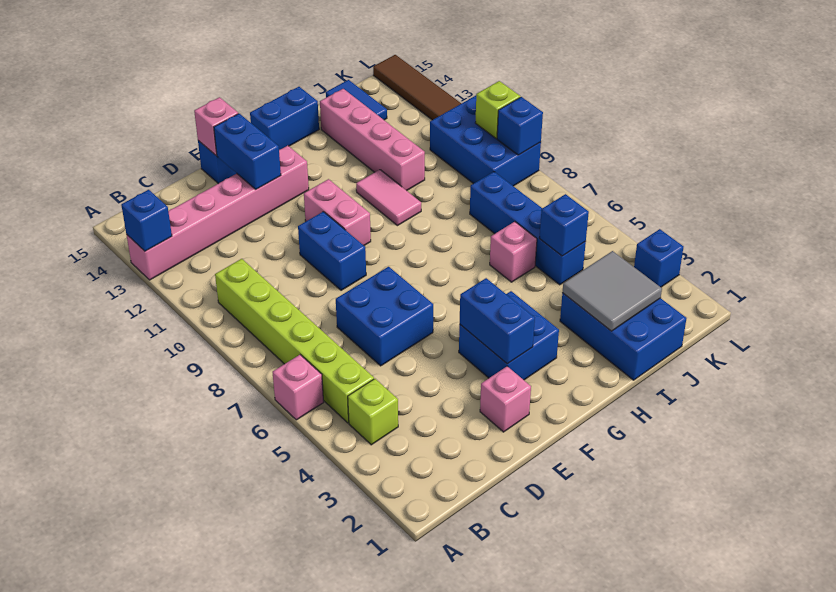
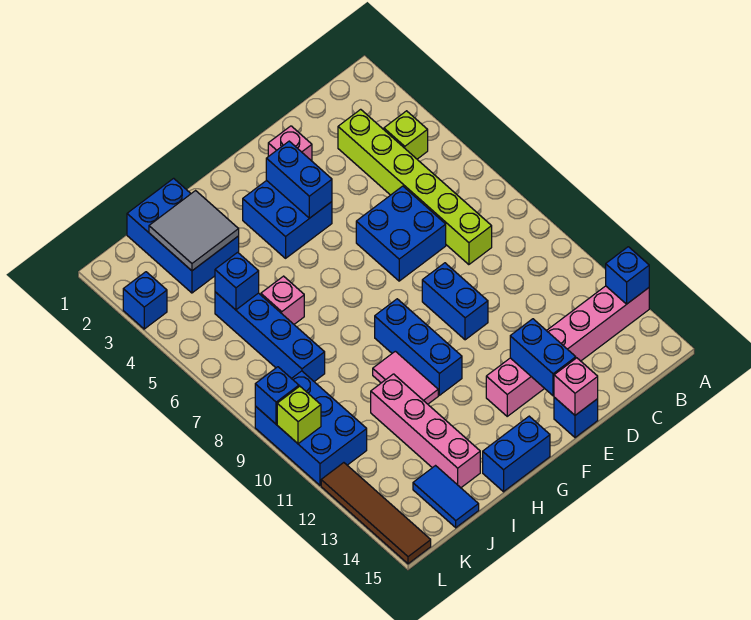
pink brick A6 level 1 -> none
lime brick B5:B10 level 1 -> lime brick C3:C8 level 1
pink brick F10:F11 level 1 -> none
none -> blue brick G9:G11 level 1

